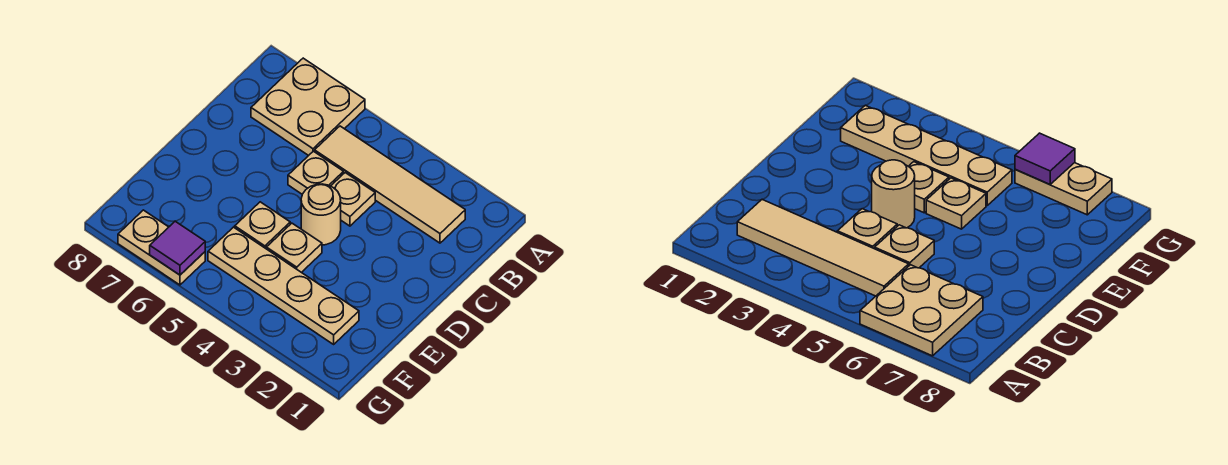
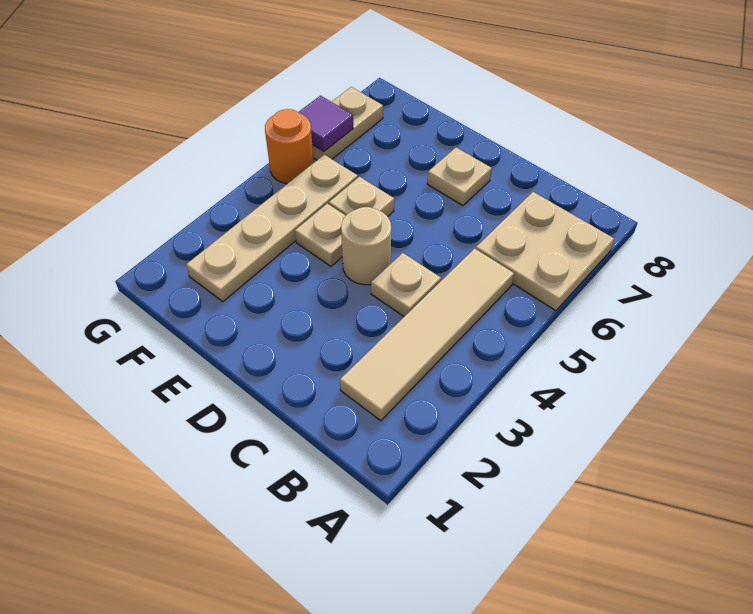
tan plate C5 level 1 -> tan plate D7 level 1
none -> orange round brick G5 level 1

